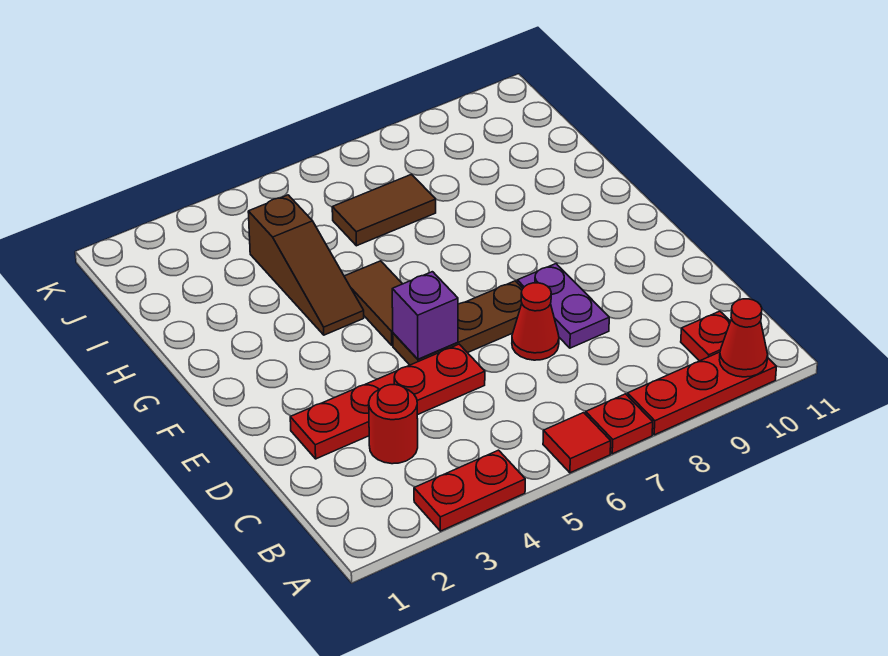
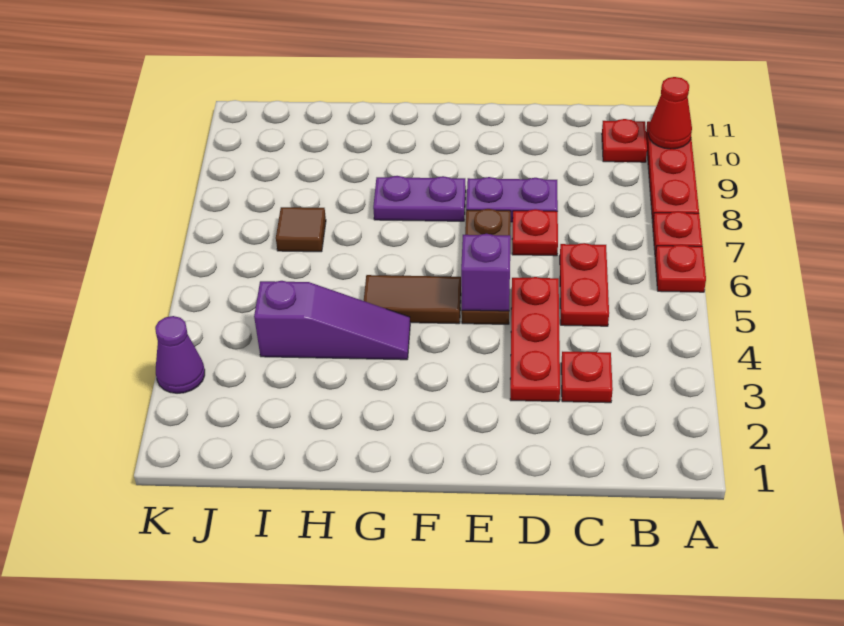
red plate A3:A4 level 1 -> red plate C5:C6 level 1
red tile A6 level 1 -> red plate A6 level 1
red round brick C3 level 1 -> red plate C3 level 1
red plate D2:D5 level 1 -> red plate D3:D5 level 1
red cone D7 level 1 -> red plate D7 level 1
none -> purple plate F8:G8 level 1
brown slope G4:I4 level 1 top I -> purple slope G4:I4 level 1 top I
brown tile I6:I7 level 1 -> brown tile I7 level 1
none -> purple cone K3 level 1

